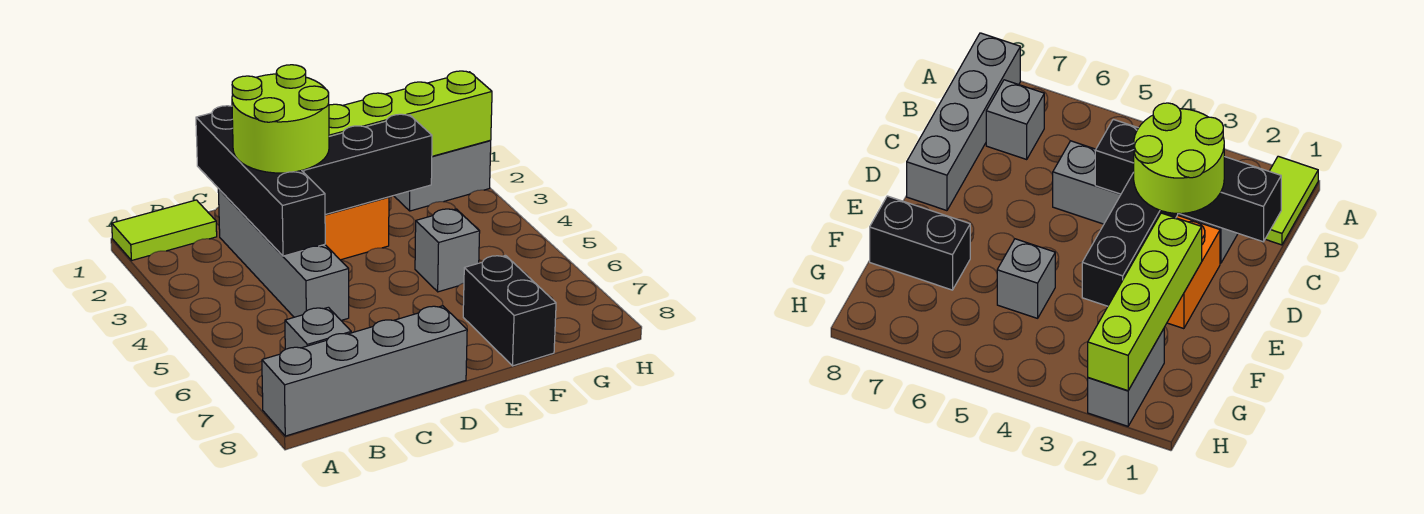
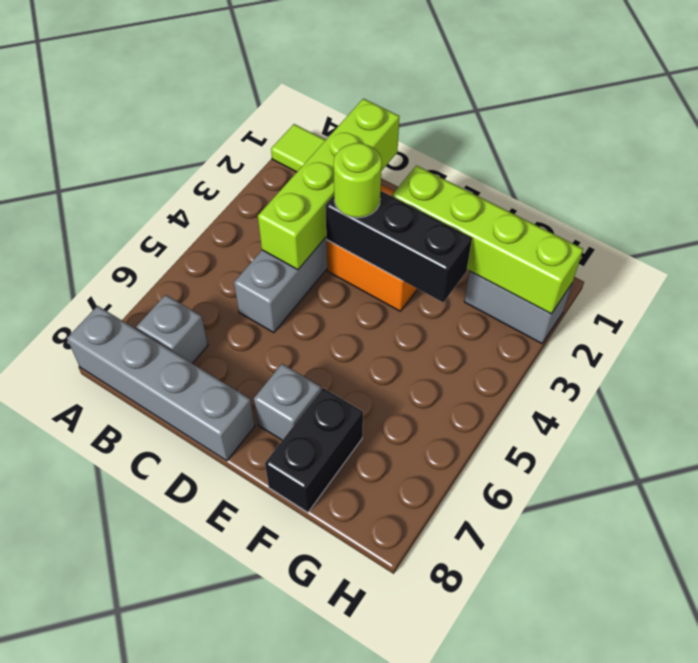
black brick C1:C4 level 2 -> lime brick C1:C4 level 2
lime round brick C2:D3 level 3 -> lime round brick D3 level 3
grey brick F5 level 1 -> grey brick E7 level 1

